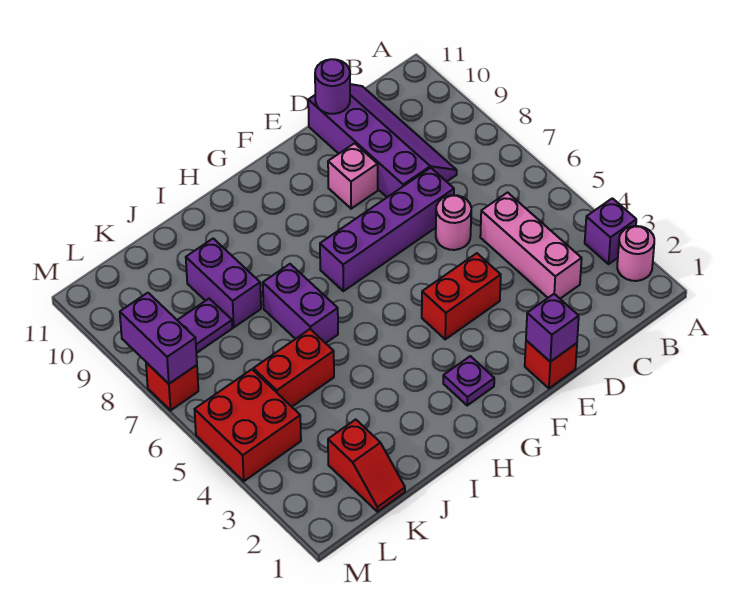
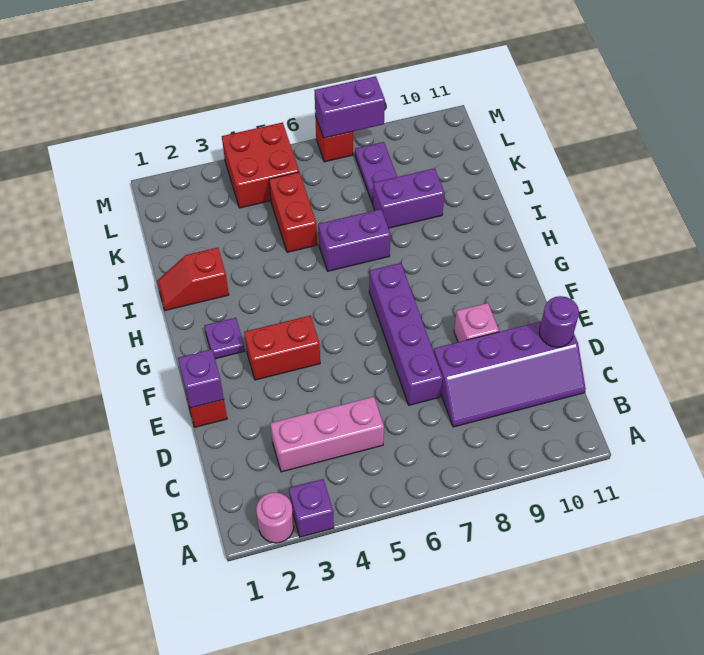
pink round brick D6 level 1 -> none
red brick E4:F4 level 1 -> red brick F3:F4 level 1
red slope K1:K2 level 1 top 2 -> red slope I1:I2 level 1 top 2

